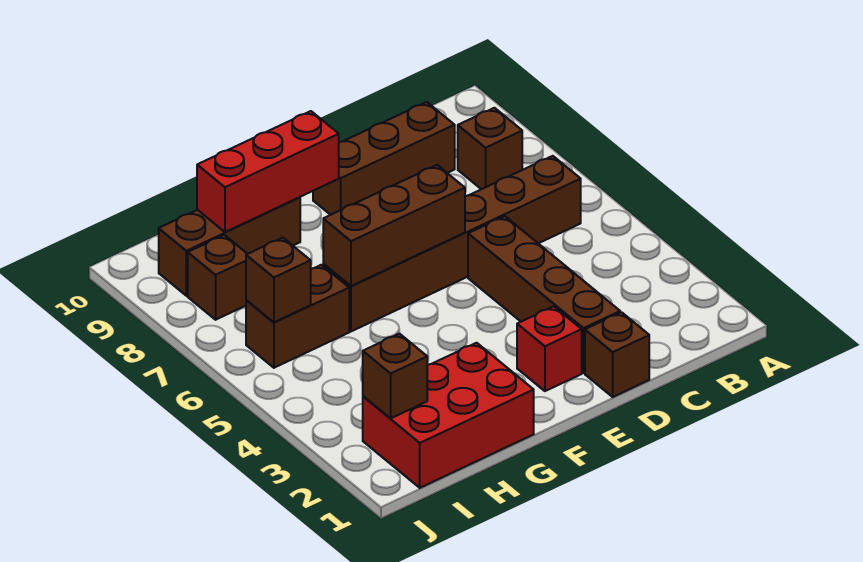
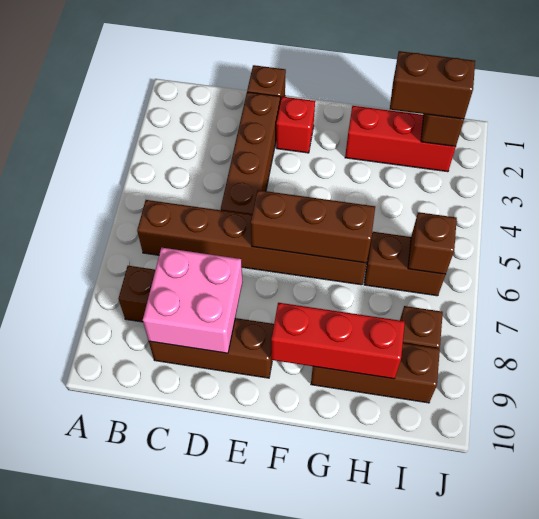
none -> pink brick C8:D9 level 2
red brick G1:I2 level 1 -> red brick G2:I2 level 1
none -> brown brick H2:I2 level 3

